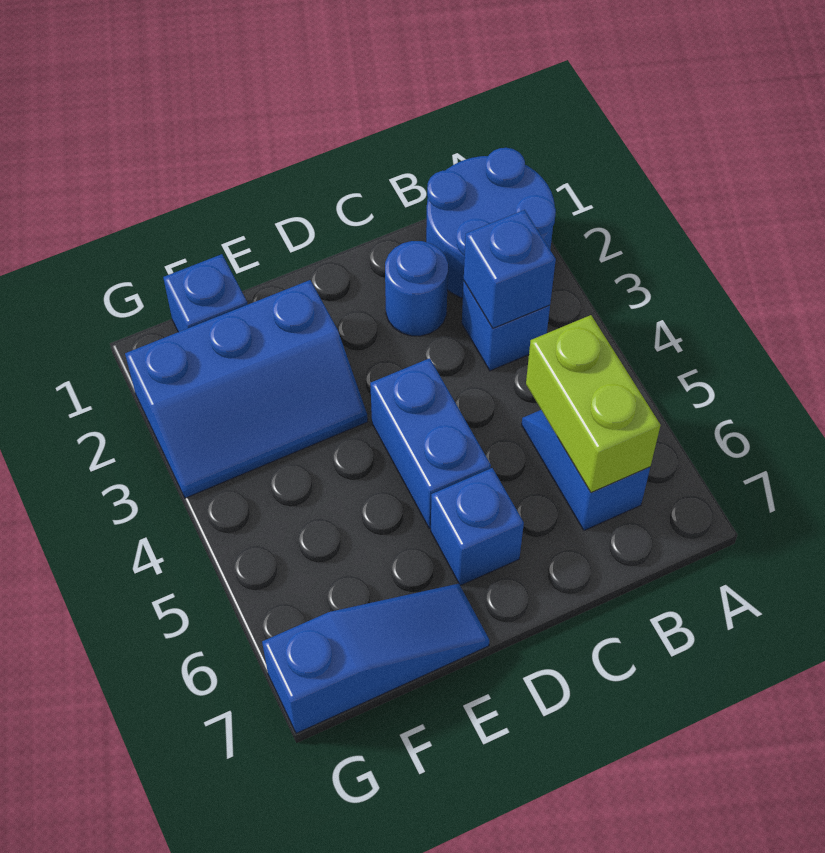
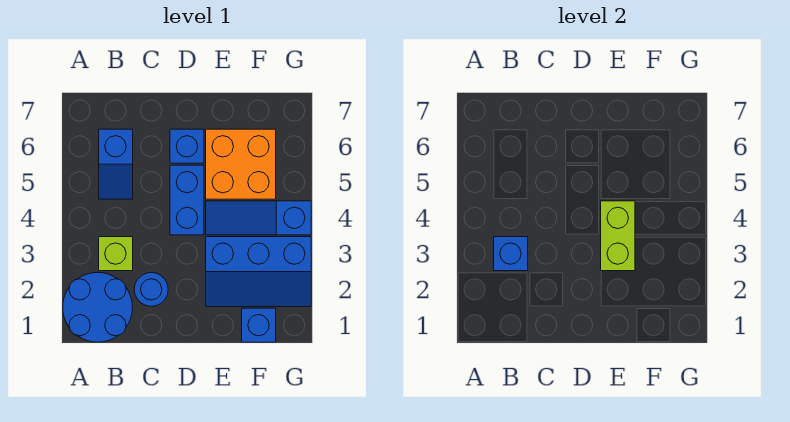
blue brick B3 level 1 -> lime brick B3 level 1
lime brick B5:B6 level 2 -> lime brick E3:E4 level 2
blue slope E2:G3 level 1 top 2 -> blue slope E2:G3 level 1 top 3
none -> orange brick E5:F6 level 1
blue slope E7:G7 level 1 top G -> blue slope E4:G4 level 1 top G

